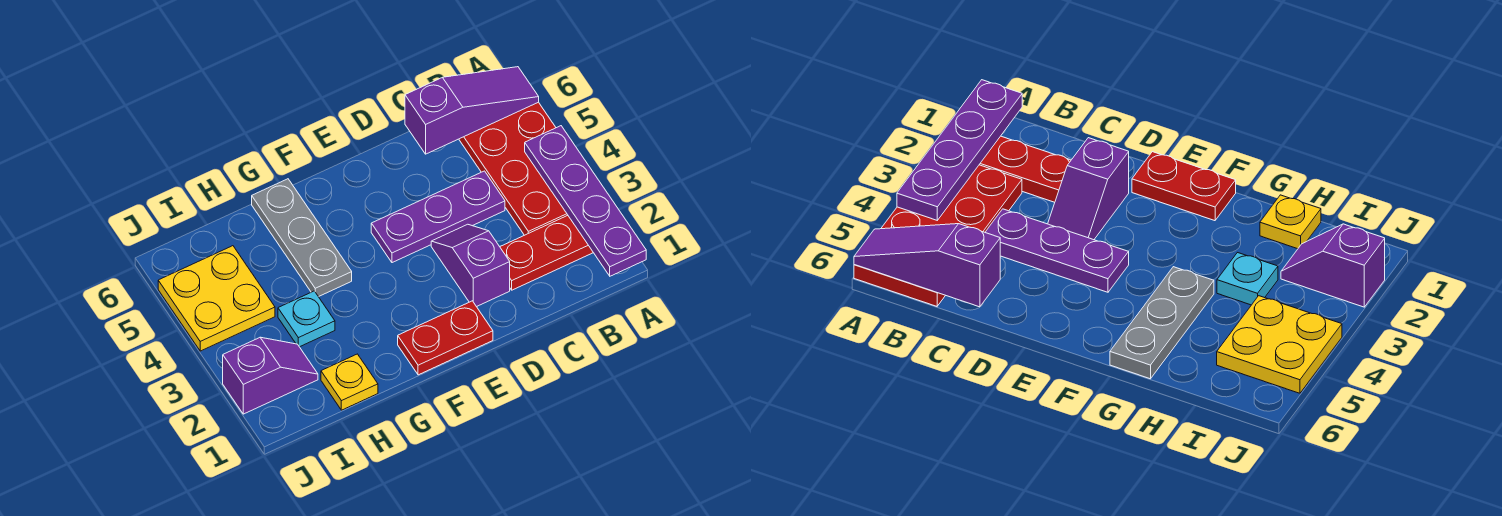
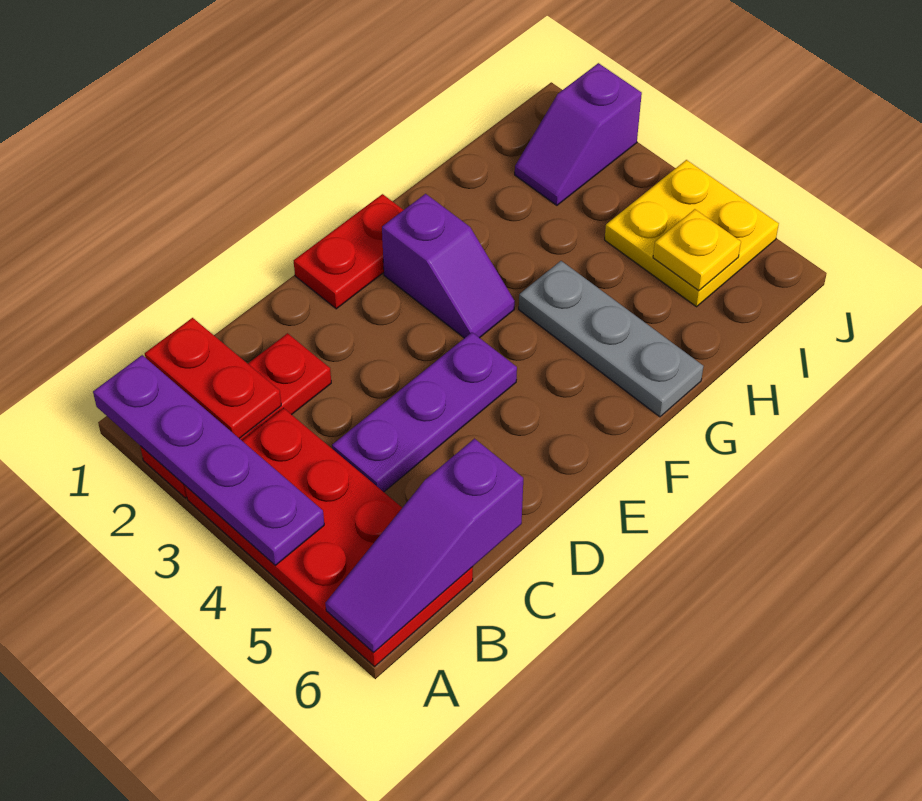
none -> red plate B1:B2 level 2
purple slope D2:D3 level 1 top 2 -> purple slope F2:F3 level 1 top 2
yellow plate H1 level 1 -> yellow plate I5 level 2
cyan plate H3 level 1 -> none

